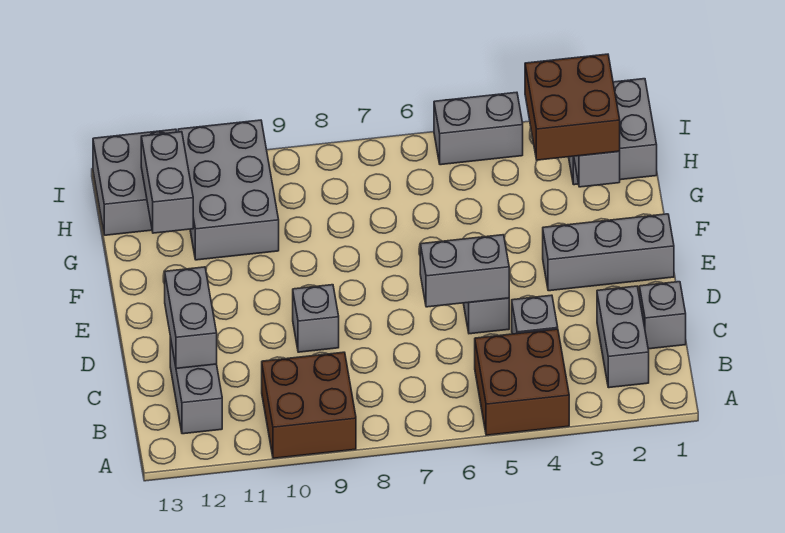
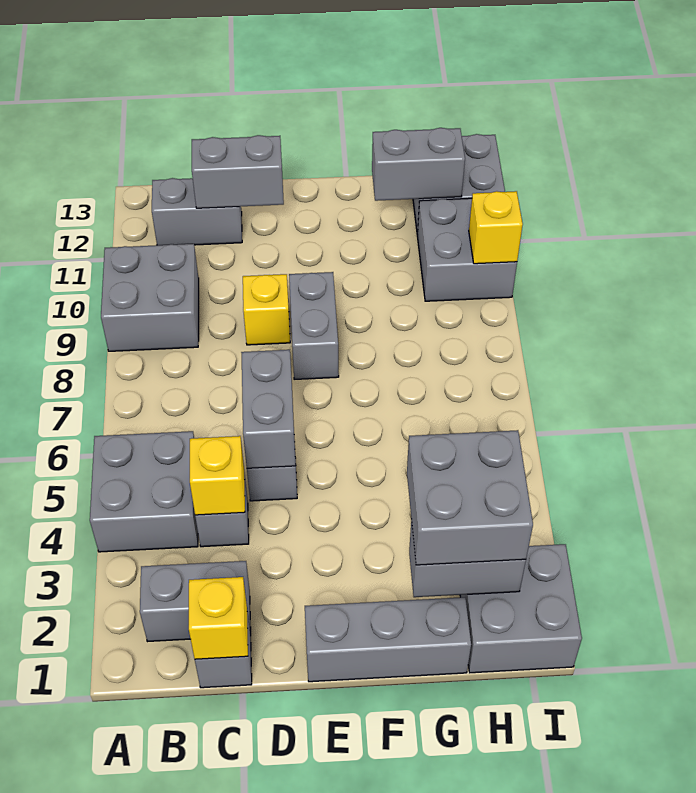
brown brick A4:B5 level 1 -> grey brick A4:B5 level 1
brown brick A9:B10 level 1 -> grey brick A9:B10 level 1
none -> yellow brick C1 level 2
none -> yellow brick C4 level 2
grey brick D9 level 1 -> yellow brick D9 level 1
grey brick E1:E3 level 1 -> grey brick E1:G1 level 1
brown brick G2:H3 level 3 -> grey brick G2:H3 level 3
grey brick G10:I11 level 1 -> grey brick H10:I11 level 1
grey brick I4:I5 level 1 -> grey brick E8:E9 level 1
none -> yellow brick I10 level 2

